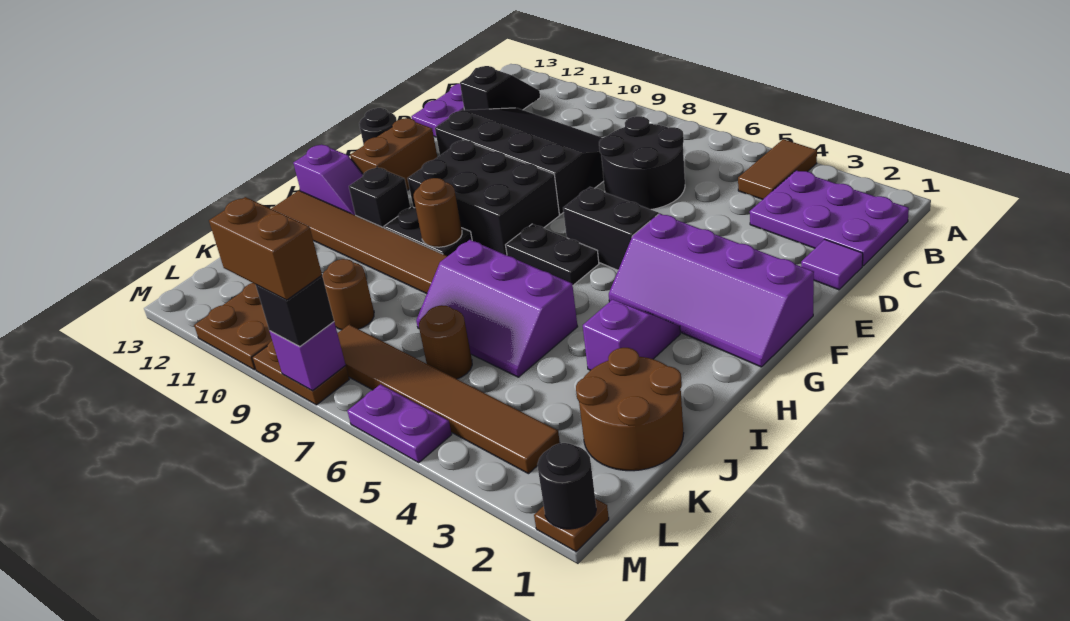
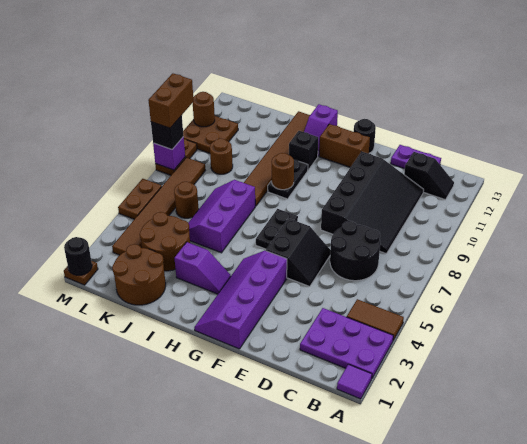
purple plate B1:C3 level 1 -> purple plate A2:C3 level 1
purple tile D1 level 1 -> purple tile A1 level 1
black brick F8:G10 level 1 -> none
none -> brown round brick J3:K4 level 1
purple plate M5:M6 level 1 -> brown plate M5:M6 level 1
none -> brown round brick M11 level 2

